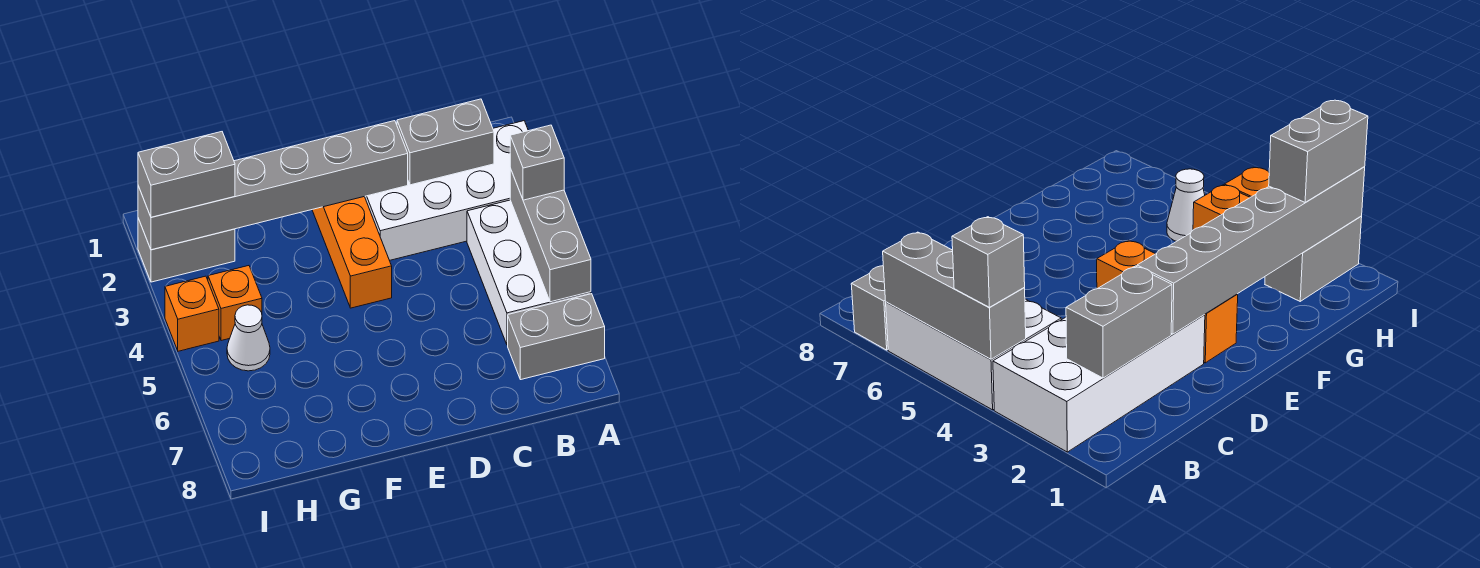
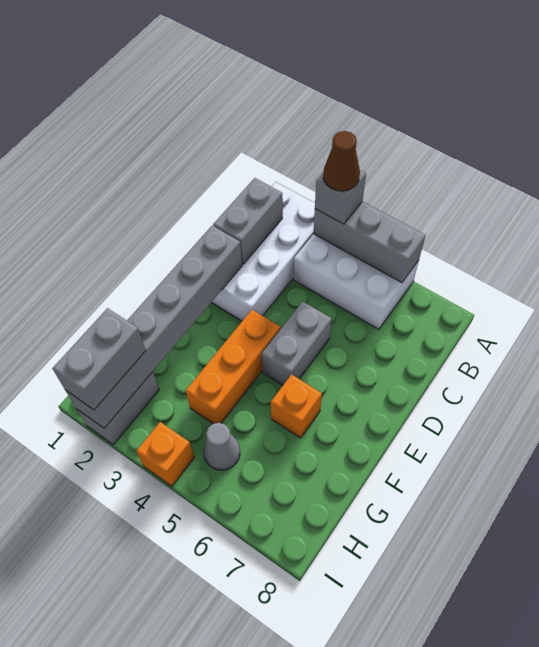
none -> brown cone A4 level 4
grey brick A7:B7 level 1 -> grey brick D5:E5 level 1
orange brick E2:E4 level 1 -> orange brick E4:G4 level 1
orange brick H4 level 1 -> orange brick F6 level 1
white cone H5 level 1 -> grey cone H5 level 1

